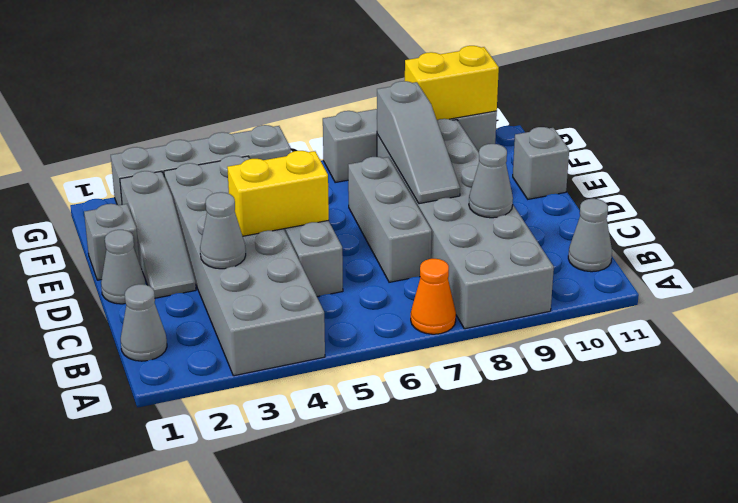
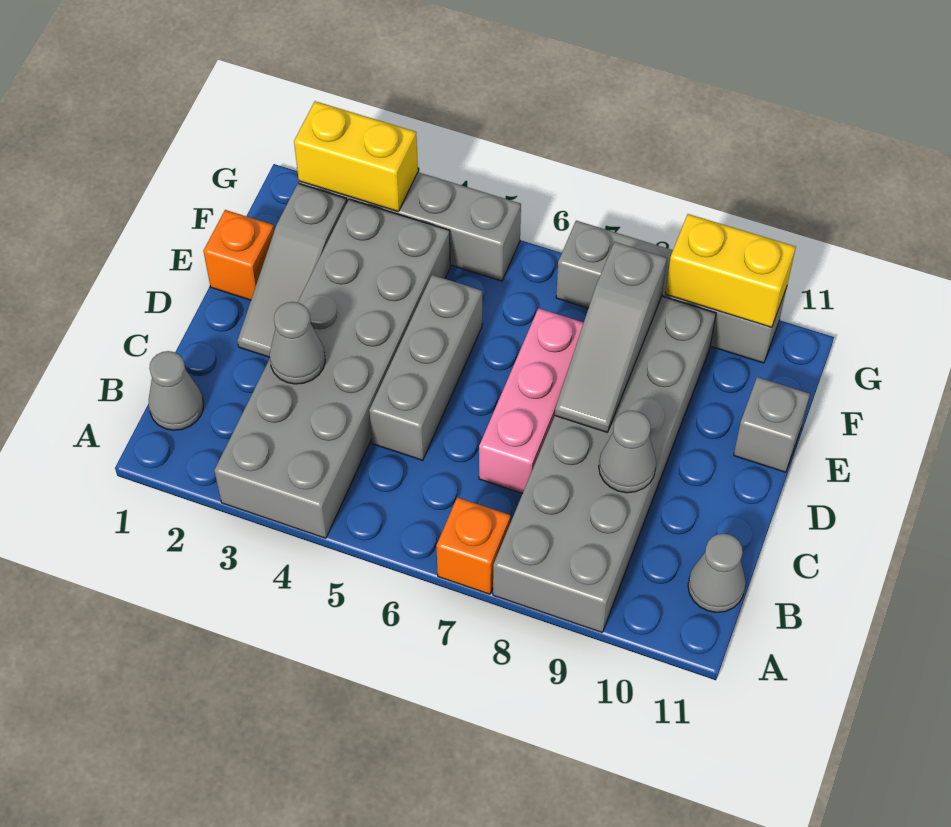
orange cone A7 level 1 -> orange brick A7 level 1
grey brick C7:E7 level 1 -> pink brick C7:E7 level 1
grey cone D1 level 1 -> none
yellow brick D4:D5 level 2 -> yellow brick G2:G3 level 2
grey brick E1 level 1 -> orange brick E1 level 1

